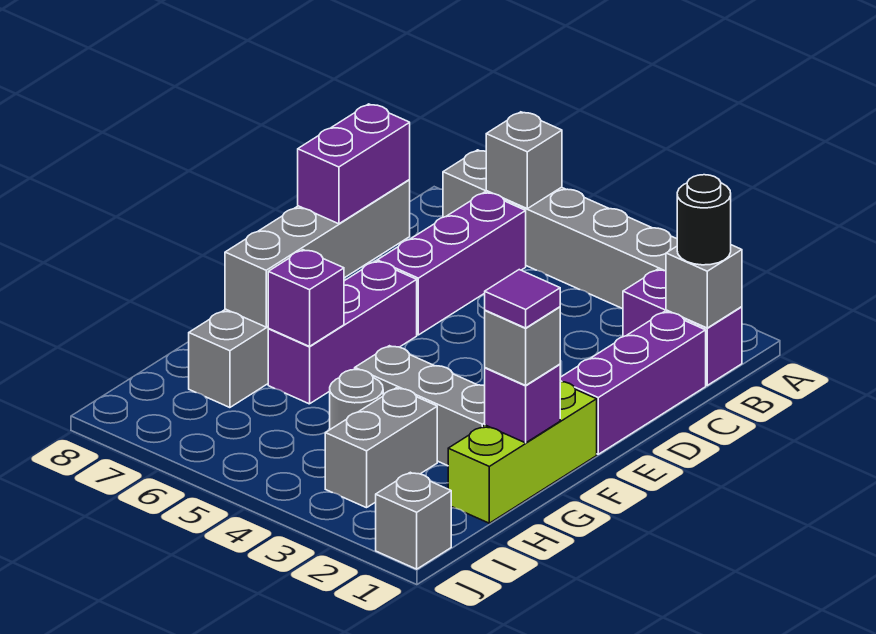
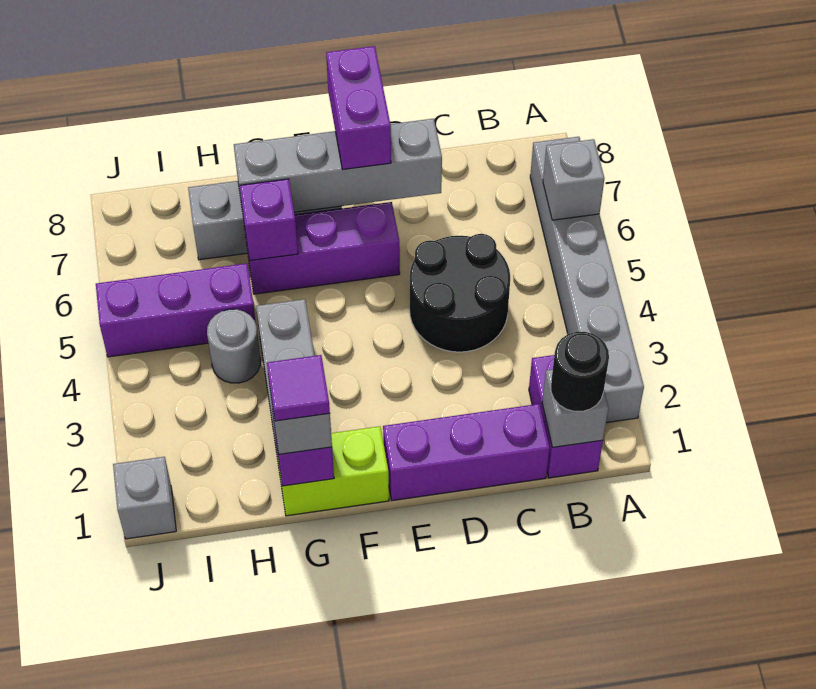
purple brick B6:D6 level 1 -> purple brick H5:J5 level 1
none -> black round brick C4:D5 level 1
purple brick D7:E7 level 3 -> purple brick E7:E8 level 3
lime brick F1:H1 level 1 -> lime brick F1:G1 level 1
grey brick H3:I3 level 1 -> none

